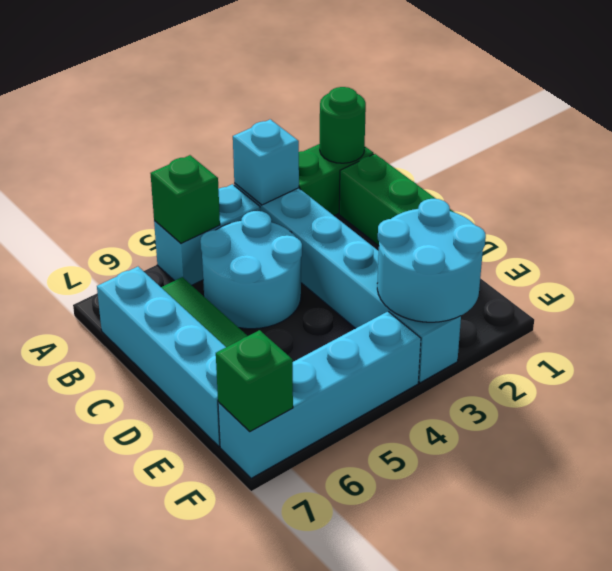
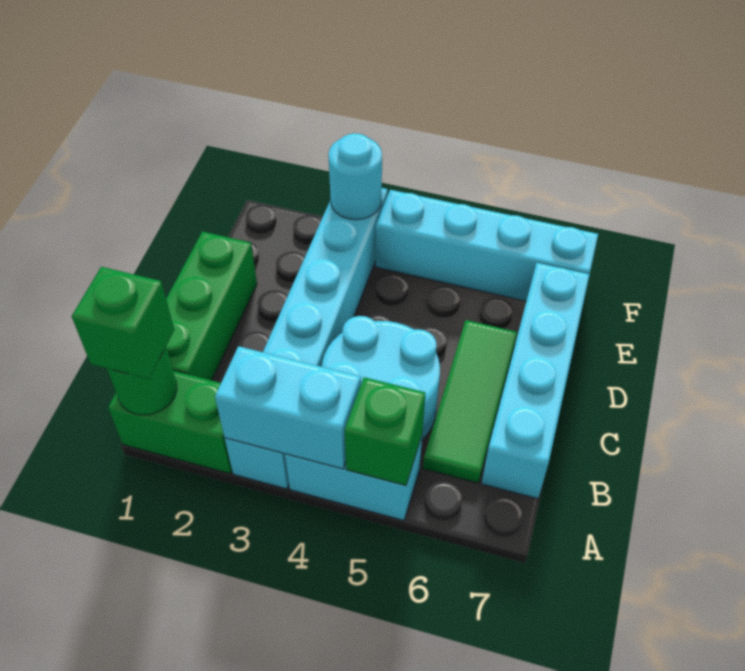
cyan brick A3 level 2 -> cyan brick A3:A4 level 2
cyan round brick E2:F3 level 2 -> cyan round brick F3 level 2
green brick F7 level 2 -> green brick A1 level 3

